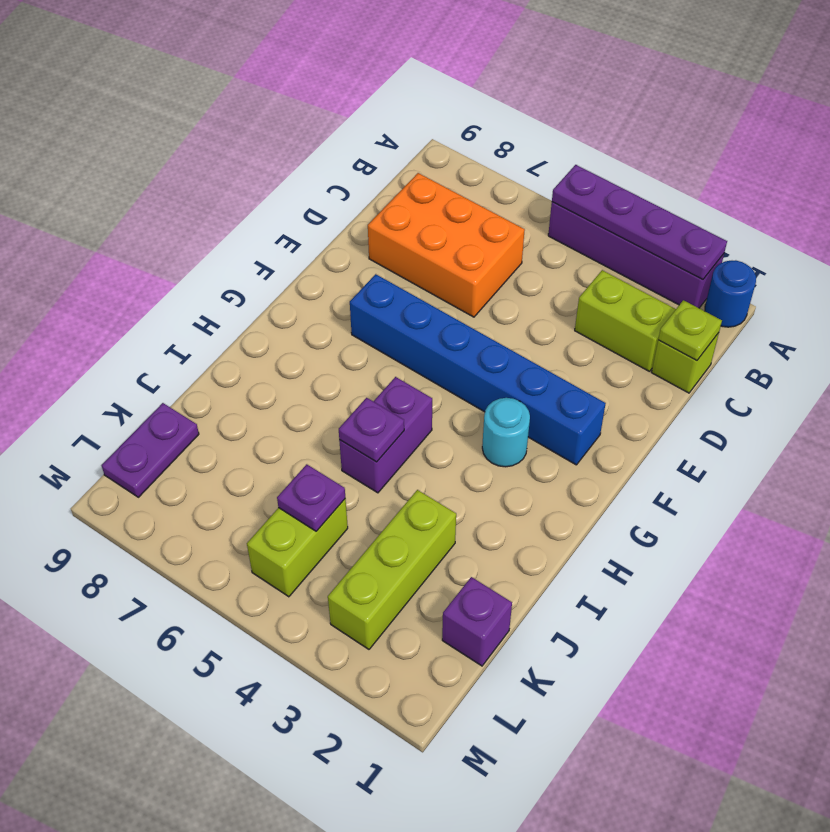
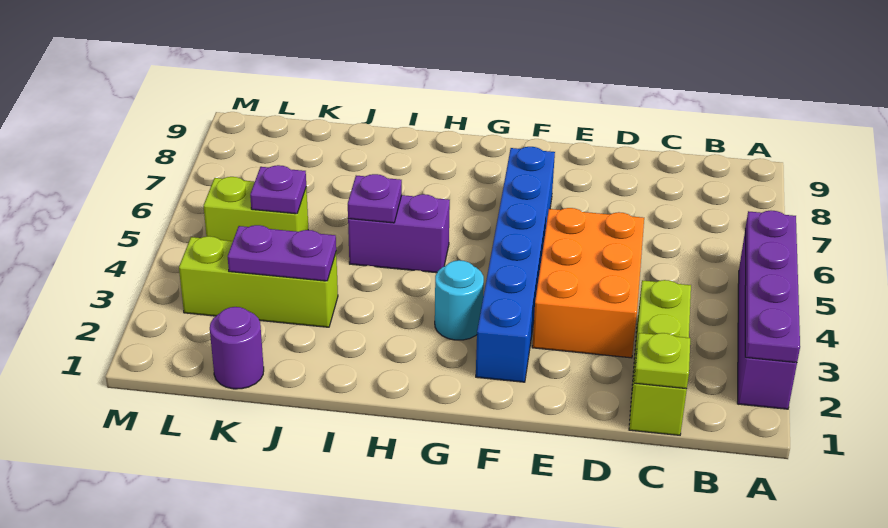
blue round brick A1 level 1 -> none
orange brick C6:D8 level 1 -> orange brick D3:E5 level 1
purple brick K1 level 1 -> purple round brick K1 level 1
purple plate K9:L9 level 1 -> purple plate J3:K3 level 2

